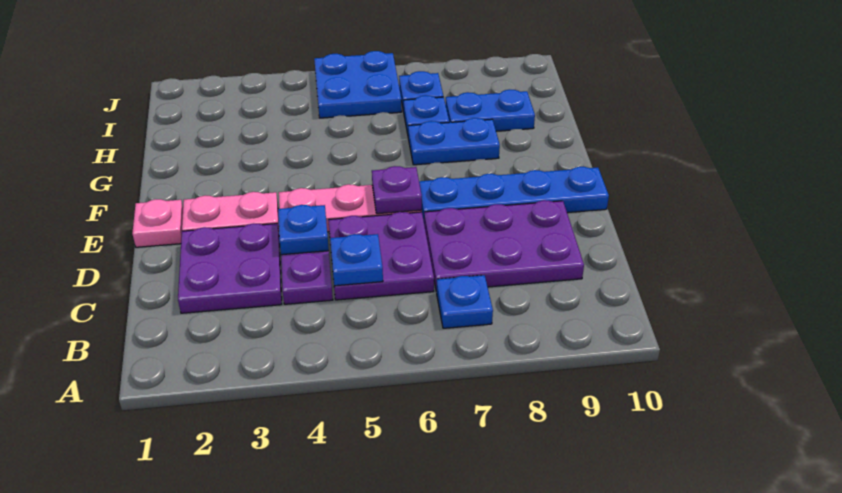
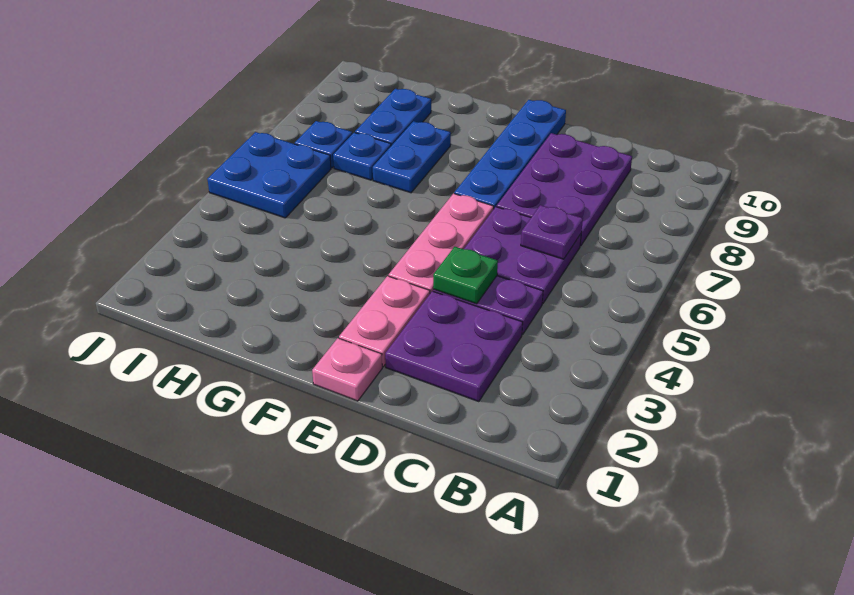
blue plate B7 level 1 -> none
blue plate C5 level 2 -> none
blue plate D4 level 2 -> green plate D4 level 2
purple plate E6 level 2 -> purple plate C6 level 2

